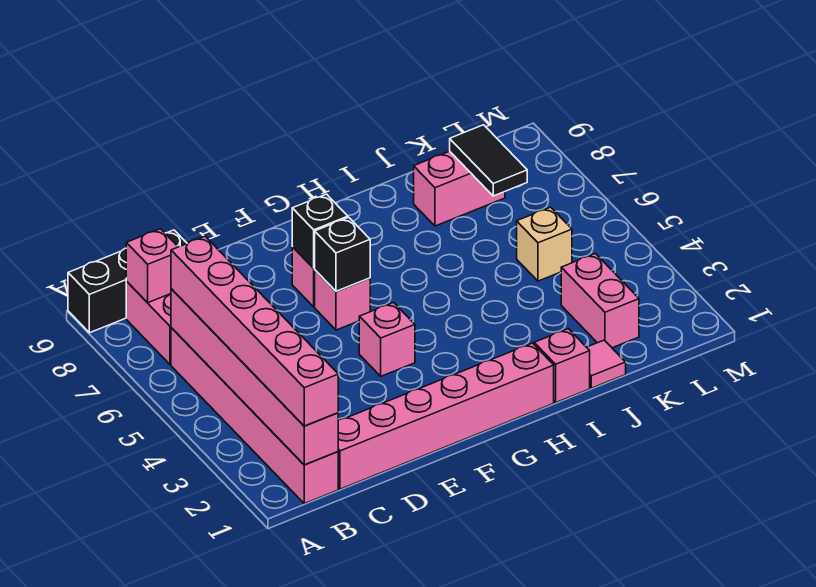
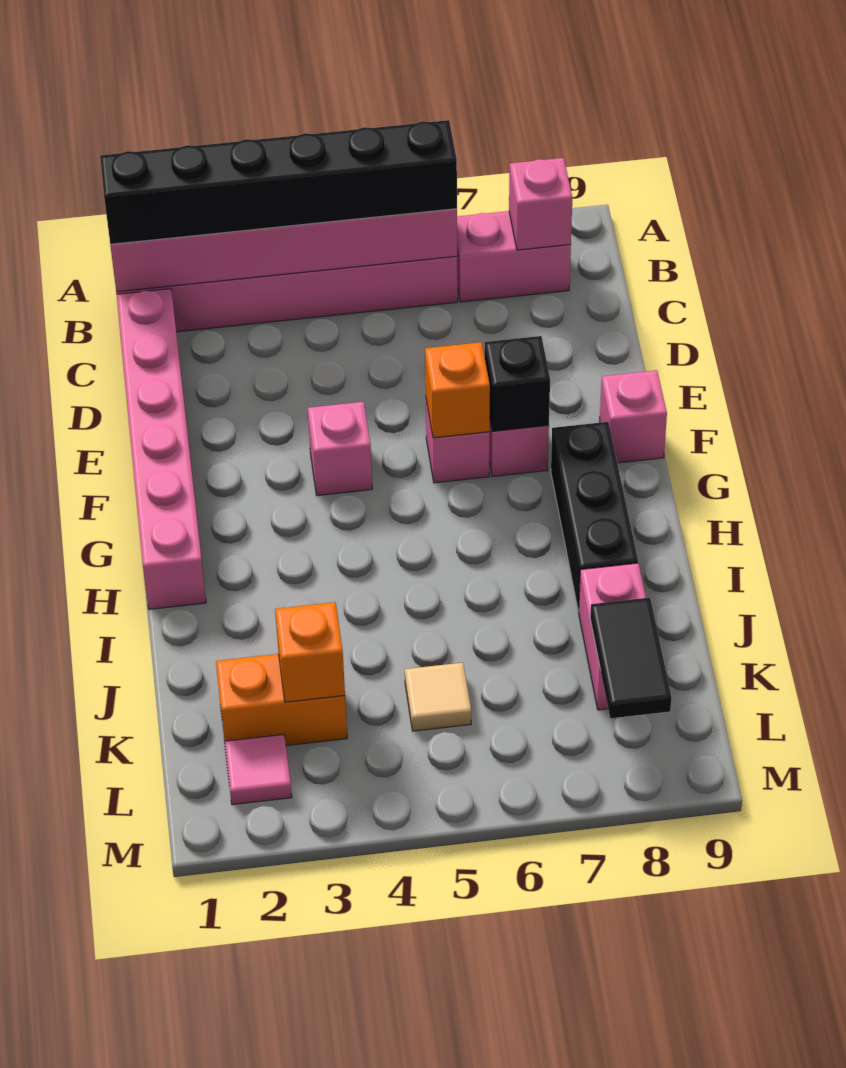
black brick A9:C9 level 1 -> black brick G8:I8 level 1
pink brick B1:B6 level 3 -> black brick B1:B6 level 3
black brick F6 level 2 -> orange brick F6 level 2
pink brick I1 level 1 -> pink brick F9 level 1
pink tile J1 level 1 -> pink tile L2 level 1
pink brick K2:K3 level 1 -> orange brick K2:K3 level 1
none -> orange brick K3 level 2
tan brick K5 level 1 -> tan tile K5 level 1
black tile K7:K8 level 2 -> black tile K8:L8 level 2

